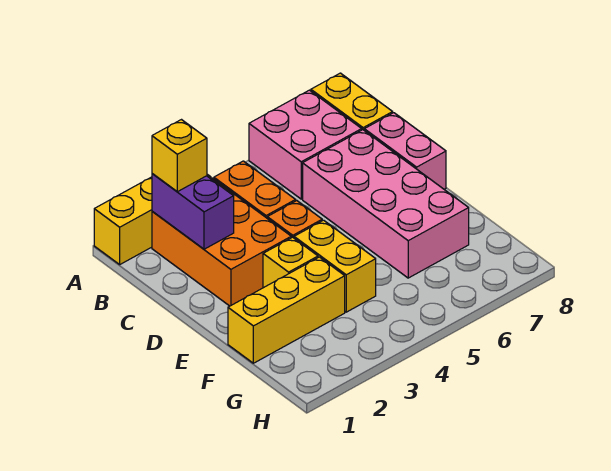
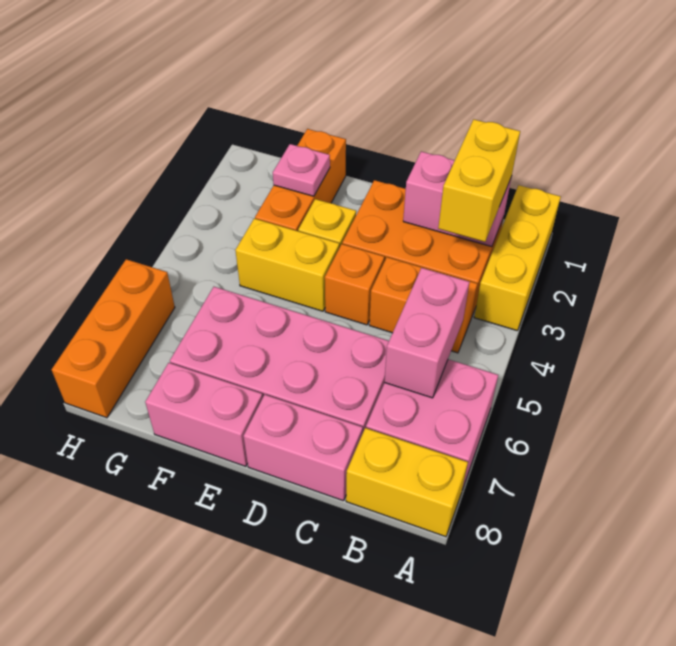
purple brick B2:C2 level 2 -> pink brick B2:C2 level 2
yellow brick B2 level 3 -> yellow brick B2:B3 level 3
none -> pink brick B5:B6 level 2
none -> pink brick E8:F8 level 1
yellow brick F1:F3 level 1 -> orange brick F1:F3 level 1
none -> pink plate F2 level 2
none -> orange brick H6:H8 level 1

